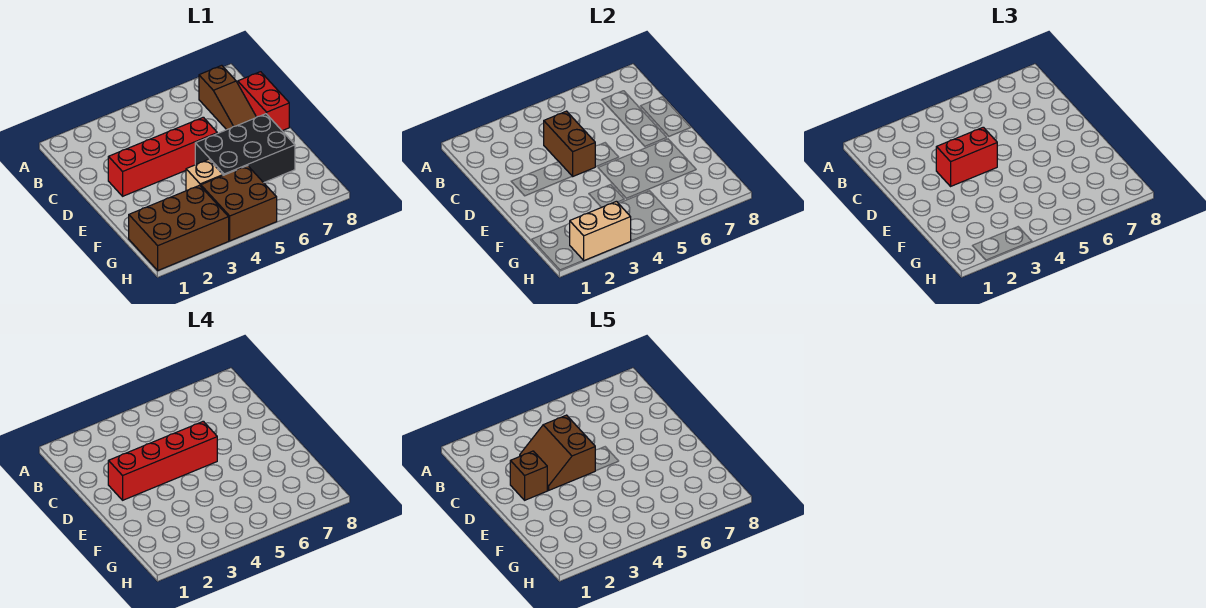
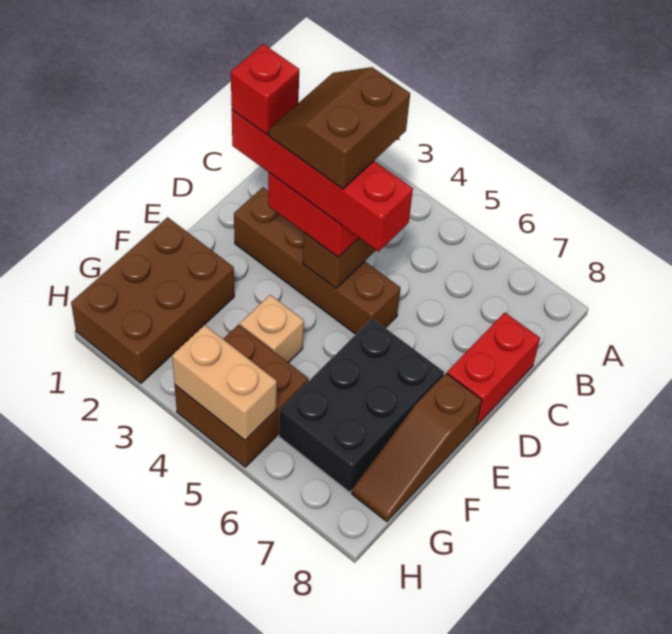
brown slope B7:D7 level 1 top B -> brown slope E8:G8 level 1 top E
red brick D2:D5 level 1 -> brown brick D2:D5 level 1
brown brick D2 level 5 -> red brick D2 level 5
black brick E5:F7 level 1 -> black brick E6:G7 level 1
brown brick G1:H3 level 1 -> brown brick F1:H2 level 1
tan brick H2:H3 level 2 -> tan brick H4:H5 level 2

